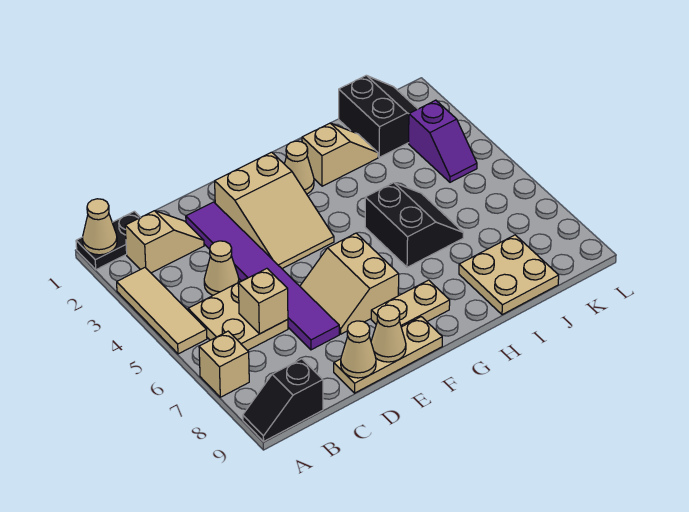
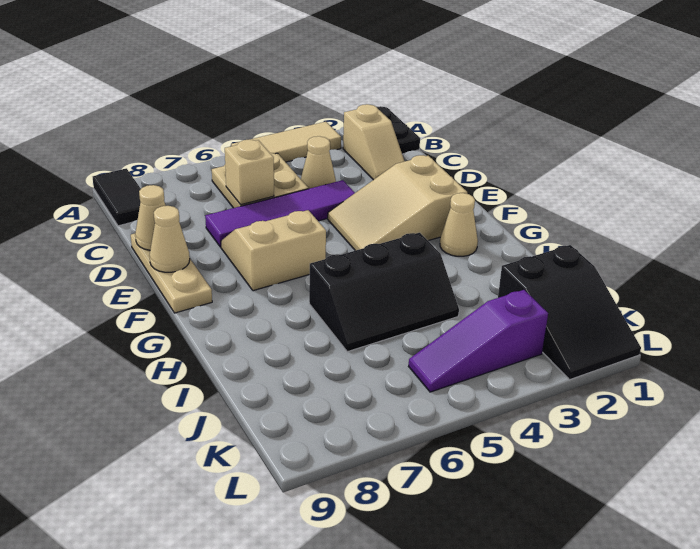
tan cone A1 level 2 -> none
tan brick A7 level 1 -> none
black slope A9:B9 level 1 top B -> black tile A9:B9 level 1
purple tile D2:D7 level 1 -> purple tile D4:D7 level 1
tan plate F8:G8 level 1 -> none
tan slope H2:I2 level 1 top H -> none
black slope H5:I6 level 1 top H -> black slope H4:I6 level 1 top H
tan plate I8:J9 level 1 -> none
black slope J1:K2 level 1 top J -> black slope J1:L2 level 1 top J
purple slope K3:K4 level 1 top 3 -> purple slope K3:K5 level 1 top 3

